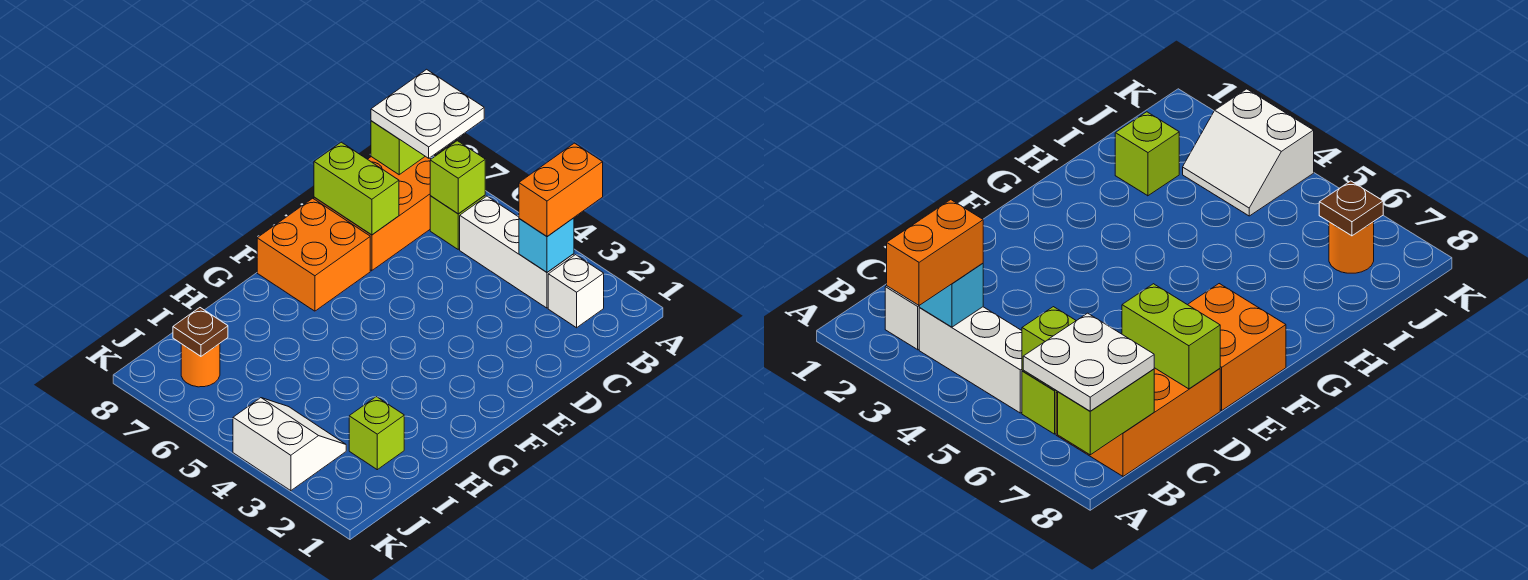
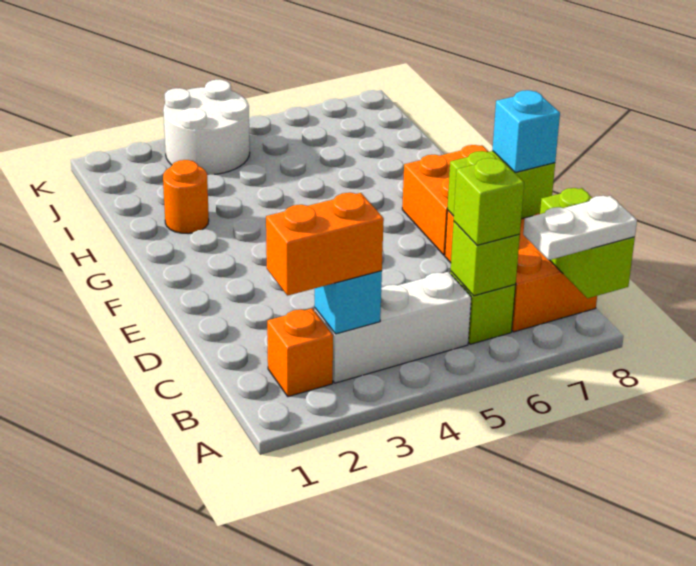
orange brick A3:B3 level 3 -> orange brick B2:B3 level 3
white plate A7:B8 level 3 -> white plate A7:A8 level 3
white brick B2 level 1 -> orange brick B2 level 1
none -> cyan brick D8 level 3
lime brick I2 level 1 -> lime brick B6 level 3
white slope J3:K4 level 1 top K -> white round brick J3:K4 level 1
orange round brick J7 level 1 -> orange round brick H2 level 1
brown plate J7 level 2 -> none

